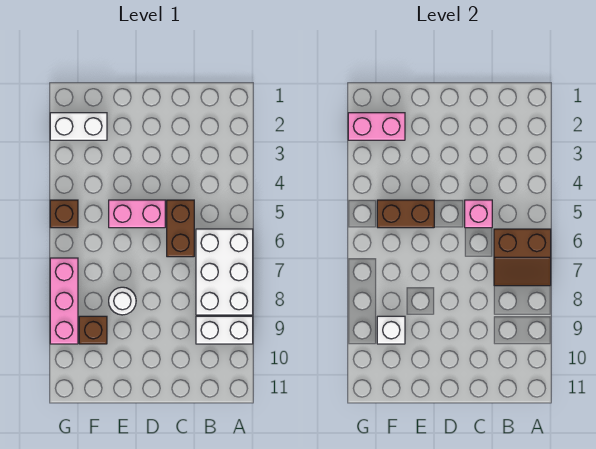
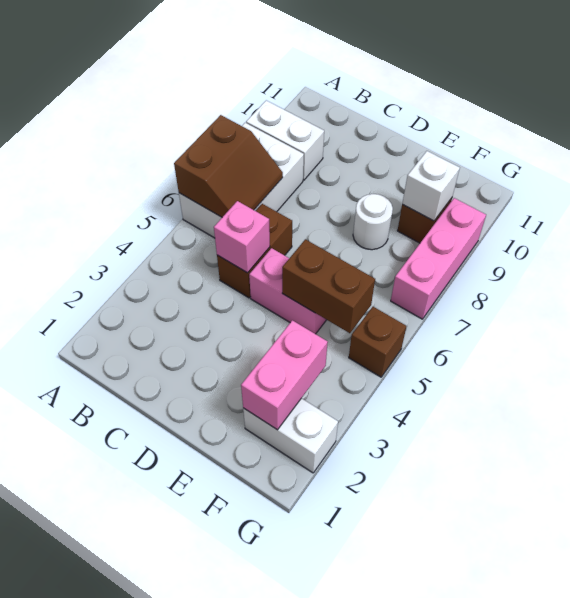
brown slope A6:B7 level 2 top 6 -> brown slope A6:B7 level 2 top A
pink brick F2:G2 level 2 -> pink brick F2:F3 level 2

